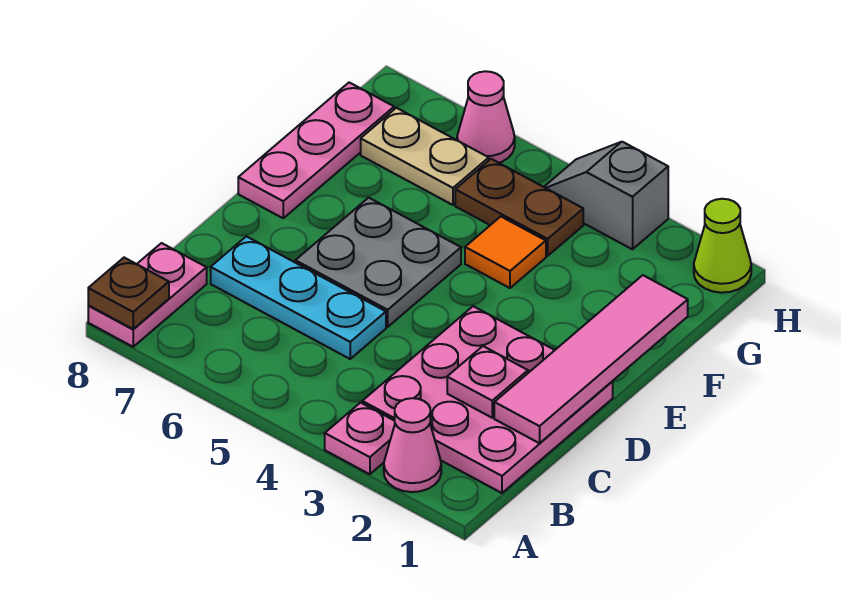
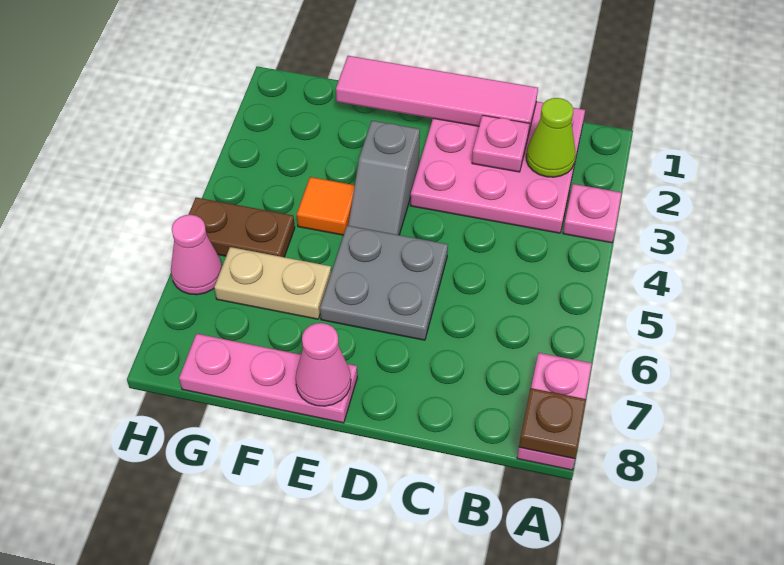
pink cone A2 level 1 -> pink cone E8 level 2
pink plate A8:B8 level 1 -> pink plate A7:A8 level 1
cyan plate C5:C7 level 1 -> none
brown plate G4:G5 level 1 -> brown plate G5:H5 level 1
tan plate G6:G7 level 1 -> tan plate F6:G6 level 1
lime cone H1 level 1 -> lime cone B2 level 2
grey slope H3:H4 level 1 top 3 -> grey slope E3:E4 level 1 top 3

